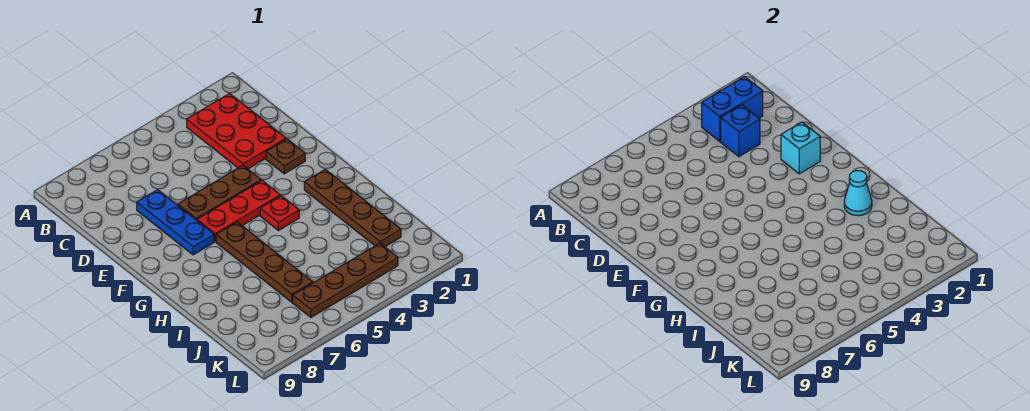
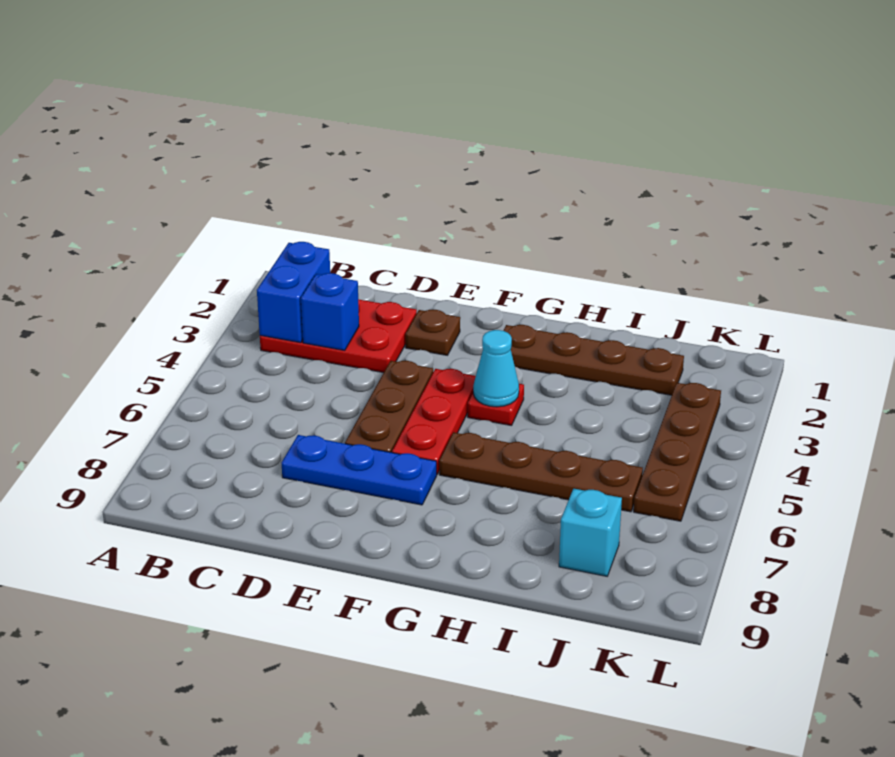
cyan brick E2 level 2 -> cyan brick J8 level 1
cyan cone H2 level 2 -> cyan cone G4 level 2

